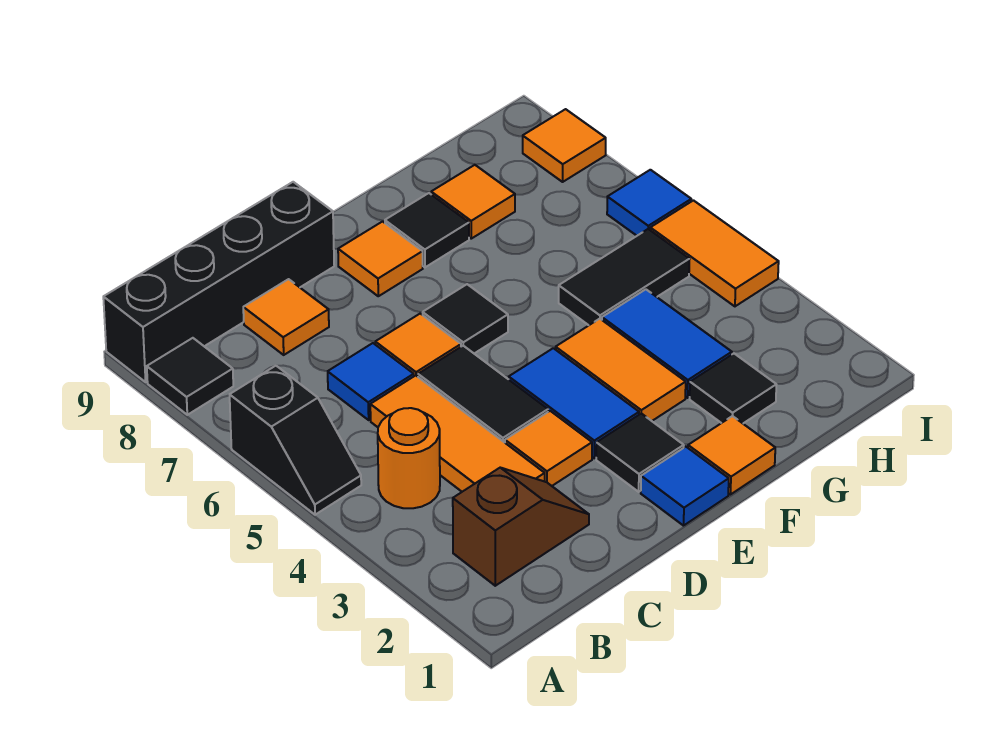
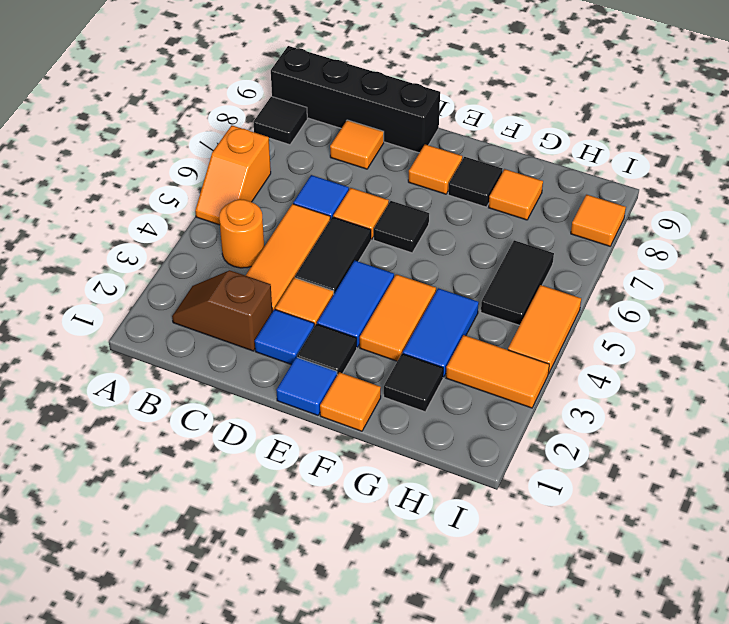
black slope A5:A6 level 1 top 6 -> orange slope A5:A6 level 1 top 6
brown slope B2:C2 level 1 top B -> brown slope B2:C2 level 1 top C
black tile G5:H5 level 1 -> black tile H5:H6 level 1
none -> orange tile H3:I3 level 1
blue tile I6 level 1 -> blue tile D2 level 1

